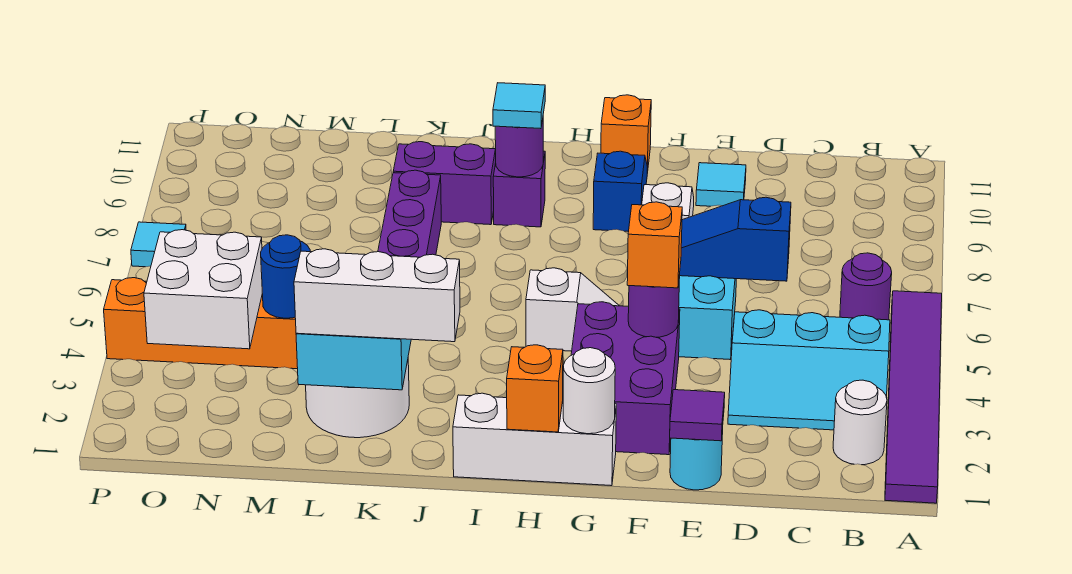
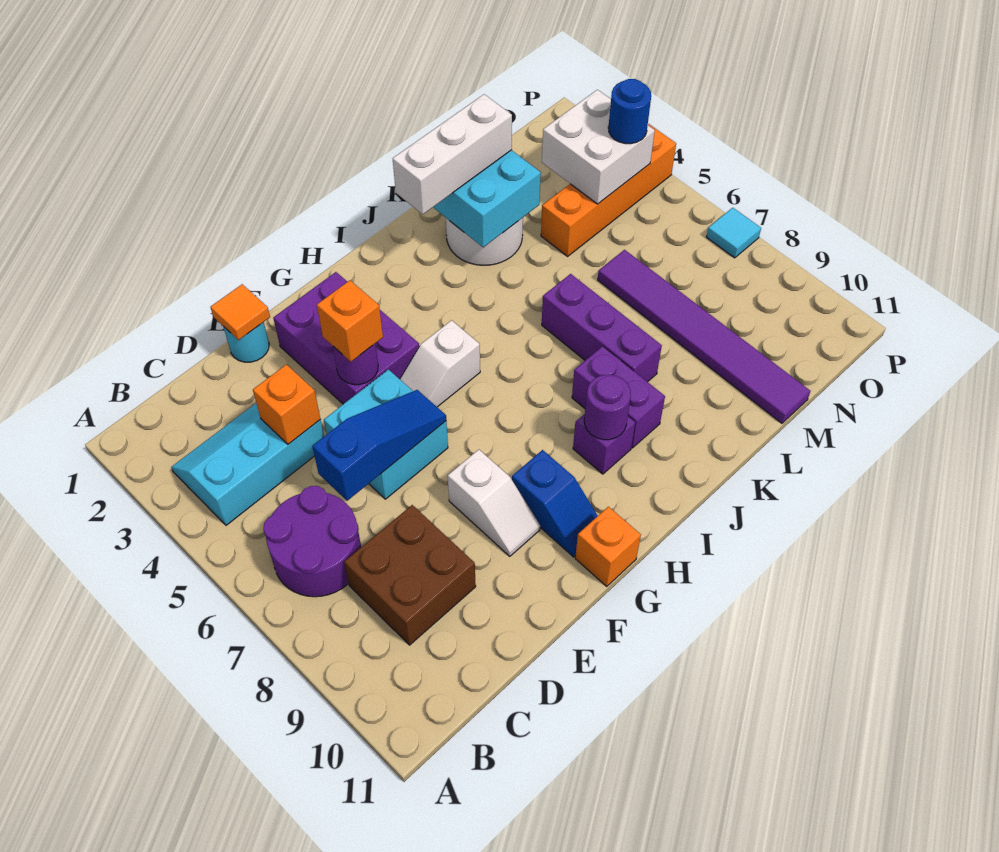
purple tile A1:A6 level 1 -> purple tile M6:M11 level 1
white round brick B2 level 1 -> none
purple round brick B6 level 1 -> purple round brick B6:C7 level 1
none -> brown brick C8:D9 level 1
purple tile E1 level 2 -> orange tile E1 level 2
cyan tile E10 level 1 -> none
white brick G1:I1 level 1 -> none
white round brick G1 level 2 -> none
orange brick H1 level 2 -> orange brick D4 level 2
cyan tile I9 level 3 -> none
purple brick J9:K9 level 1 -> purple brick J8:J9 level 1
blue round brick M4 level 2 -> blue round brick O4 level 3

